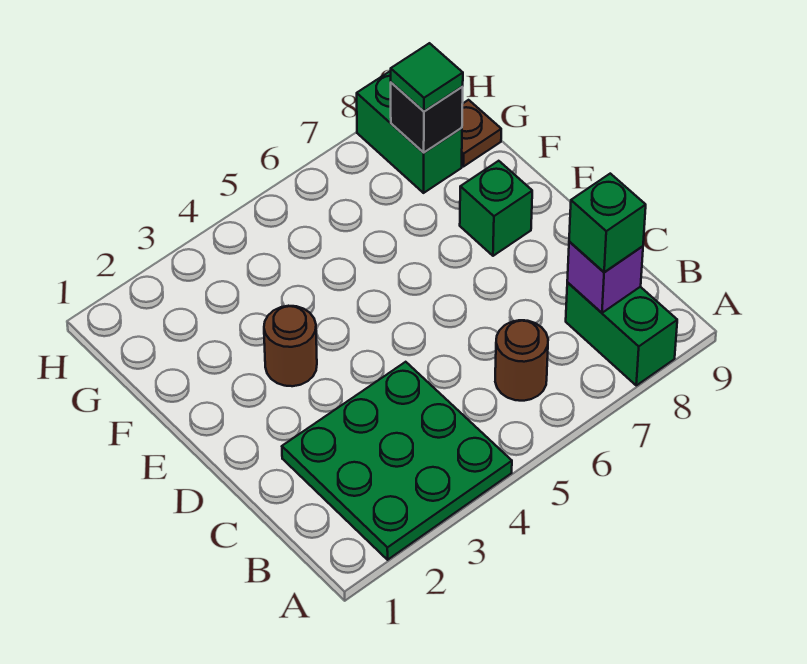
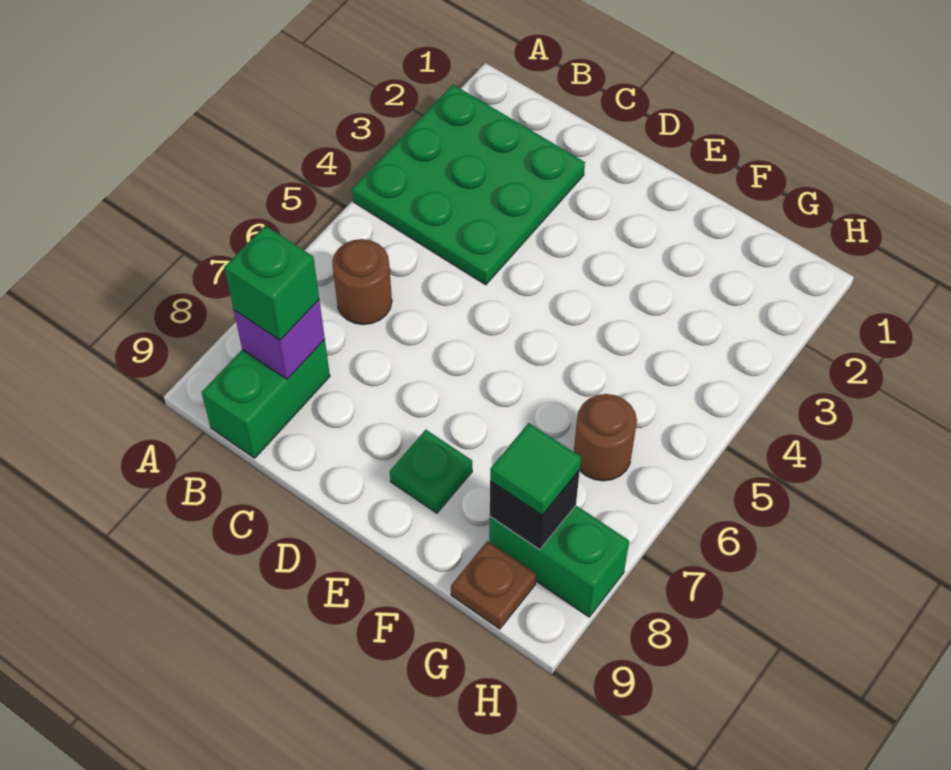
green brick A8:B8 level 1 -> green brick B8:B9 level 1
brown round brick E3 level 1 -> brown round brick G6 level 1
green brick E8 level 1 -> green plate E8 level 1

